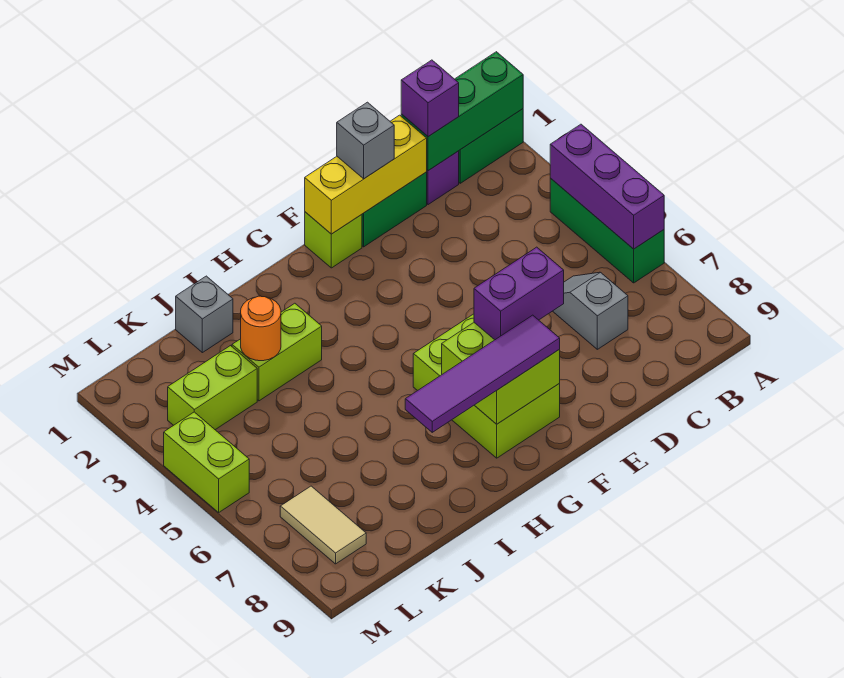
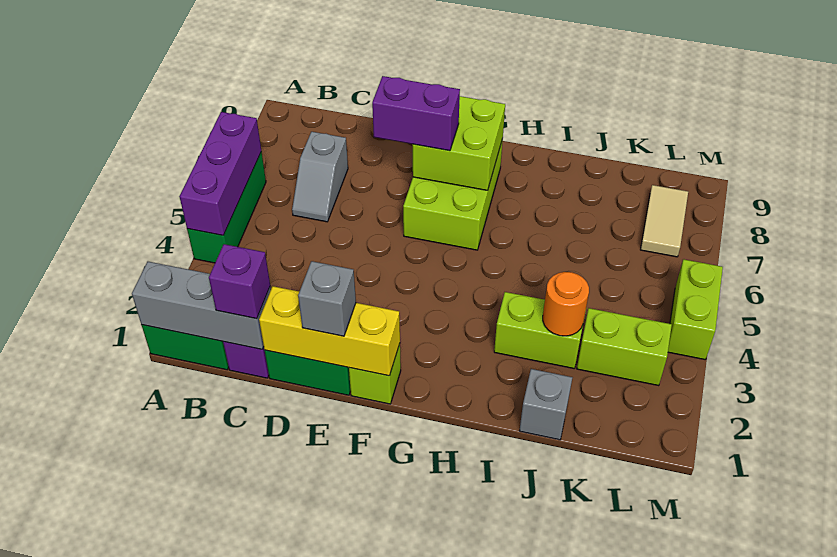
green brick A1:C1 level 2 -> grey brick A1:C1 level 2
purple tile F8:I8 level 3 -> none

